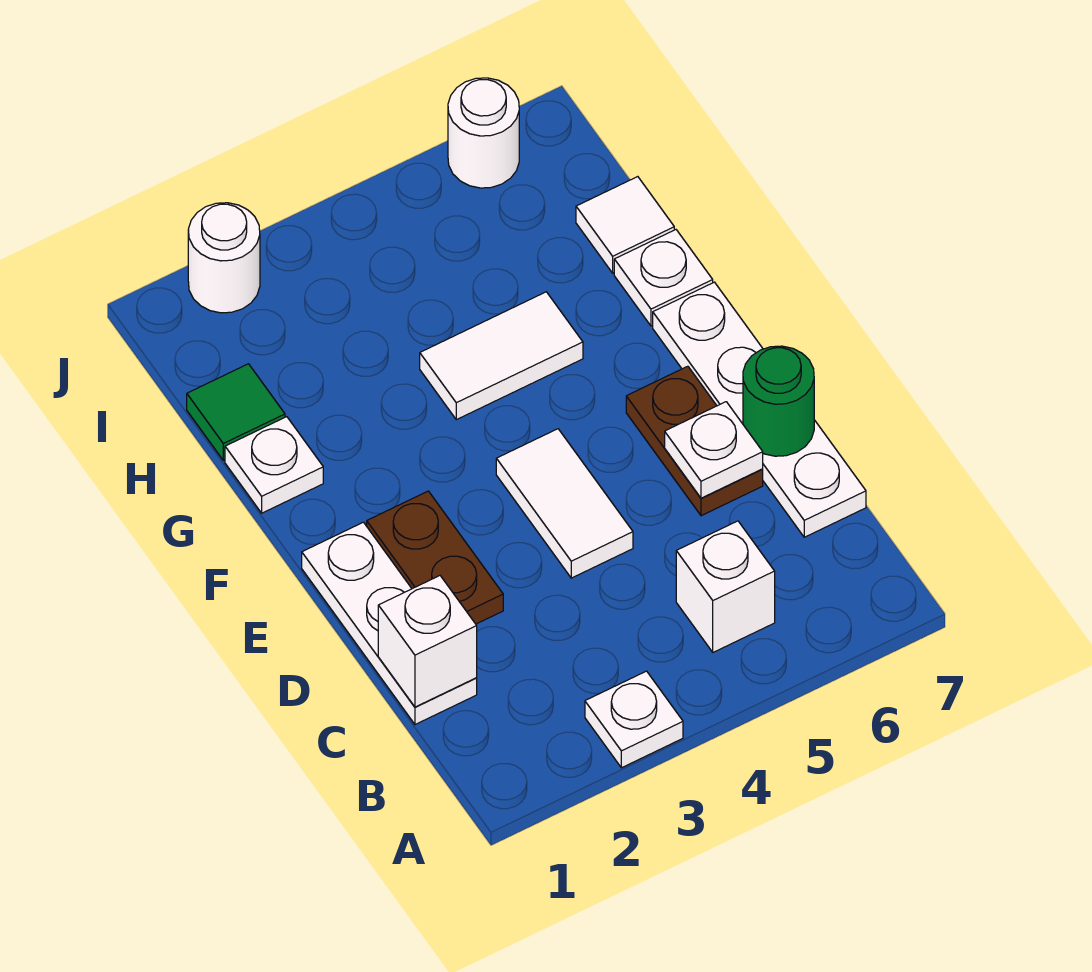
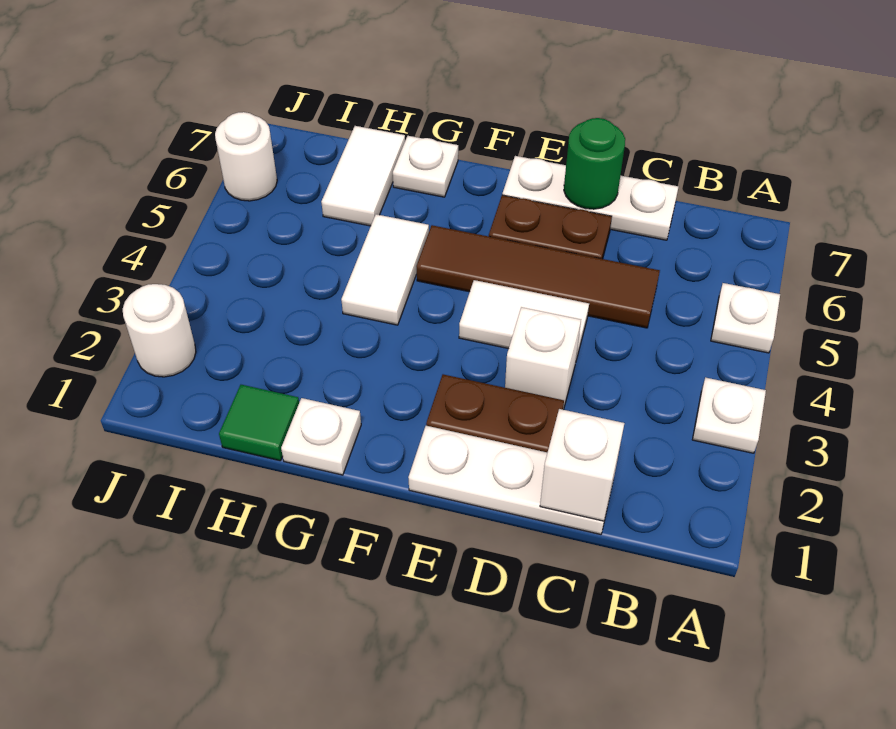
white brick B5 level 1 -> white brick D3 level 1
none -> brown tile C5:F5 level 1
white plate C7:F7 level 1 -> white plate C7:E7 level 1
white plate D6 level 2 -> white plate A5 level 1
white tile H7 level 1 -> white tile H6:H7 level 1

